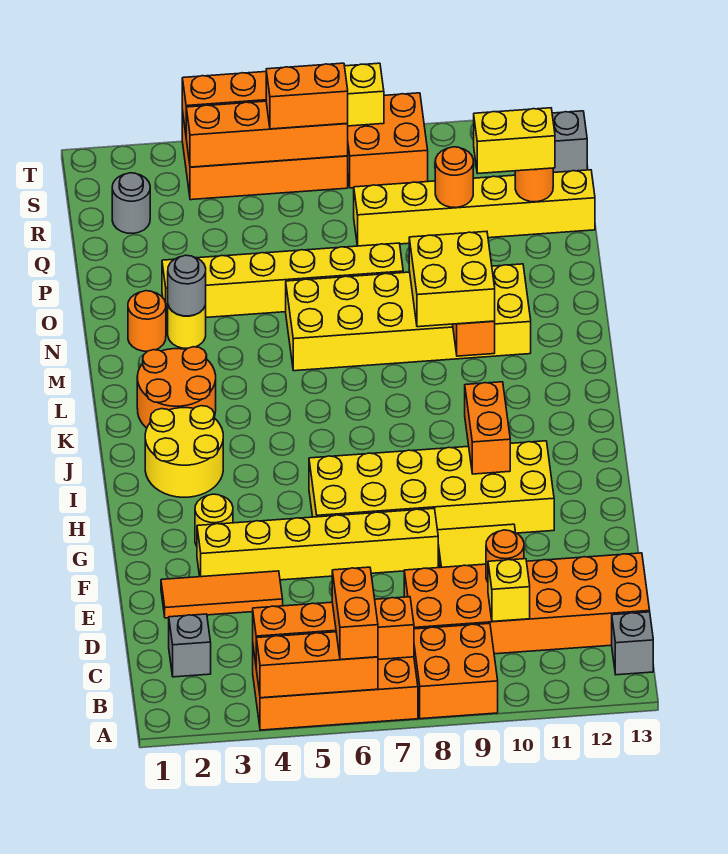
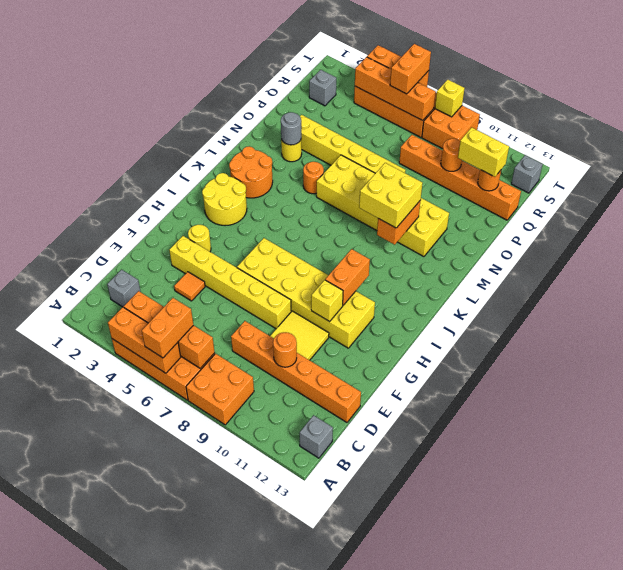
orange brick C8:D13 level 1 -> orange brick D8:D13 level 1
yellow brick C10 level 2 -> yellow brick G10 level 2
orange tile E2:E4 level 1 -> orange tile E4 level 1
orange round brick N2 level 1 -> orange round brick M5 level 1
yellow brick Q8:Q13 level 1 -> orange brick Q8:Q13 level 1
grey round brick R2 level 1 -> grey brick R2 level 1
orange brick S6:S7 level 3 -> orange brick S6:T6 level 3

